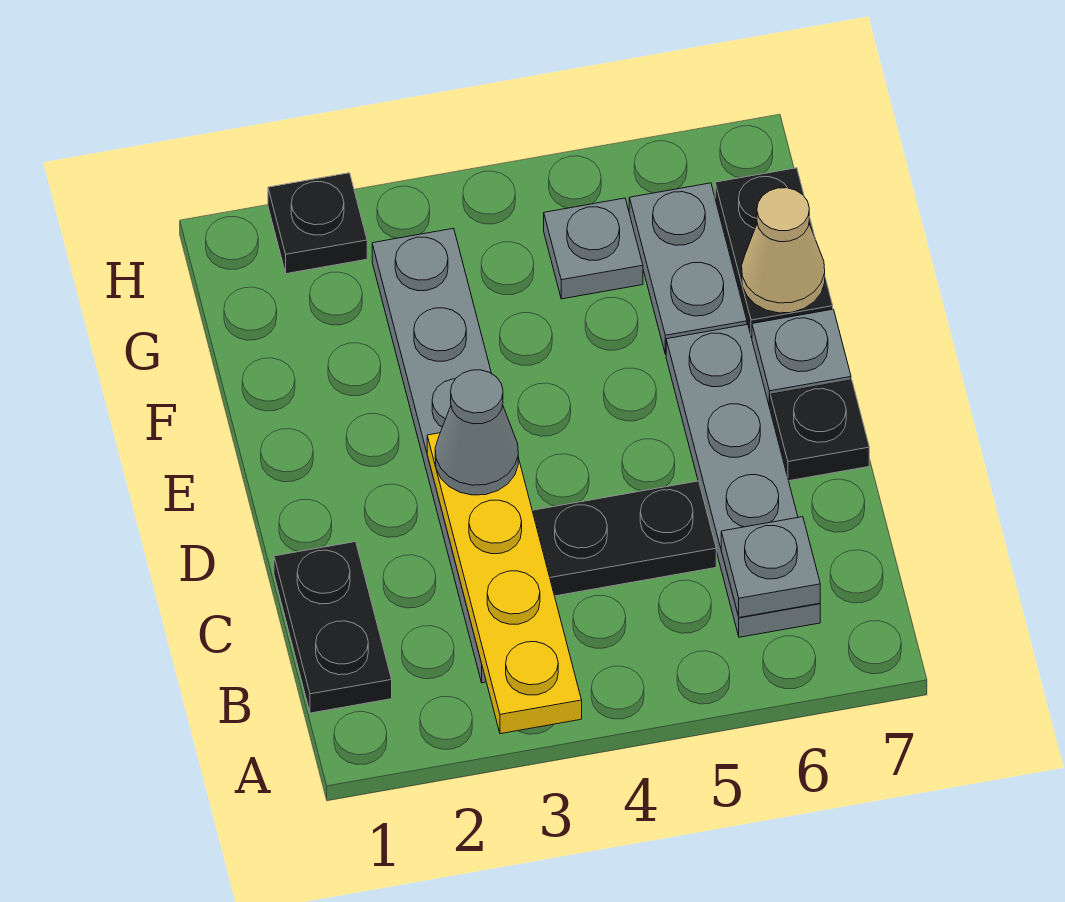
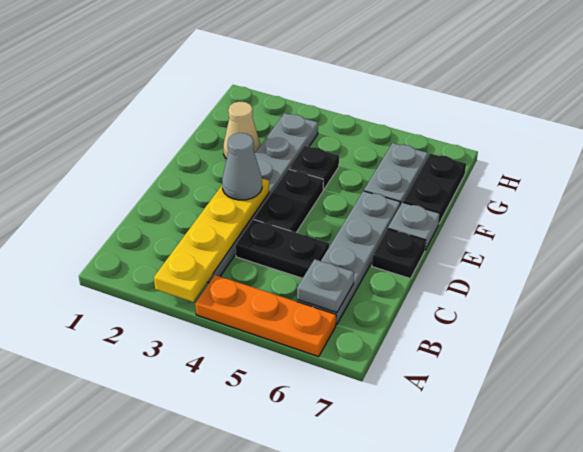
none -> orange plate A4:A6 level 1
black plate B1:C1 level 1 -> black plate D4:E4 level 1
tan cone F7 level 2 -> tan cone F2 level 1
grey plate G5 level 1 -> none
black plate H2 level 1 -> black plate F4 level 1

